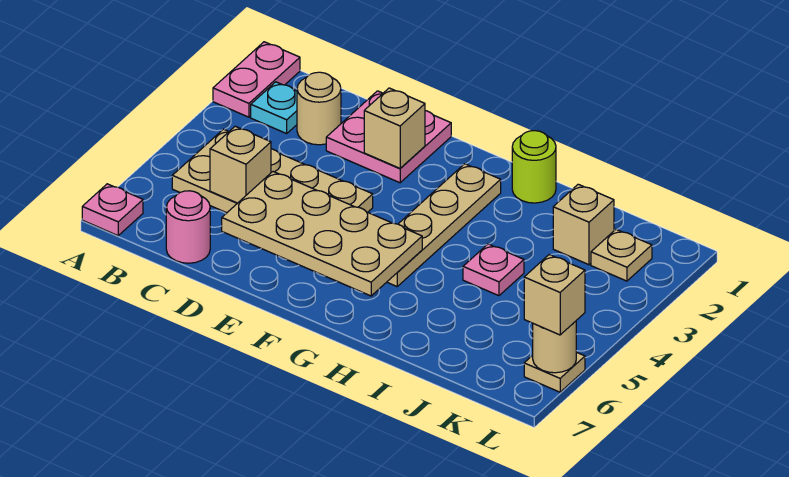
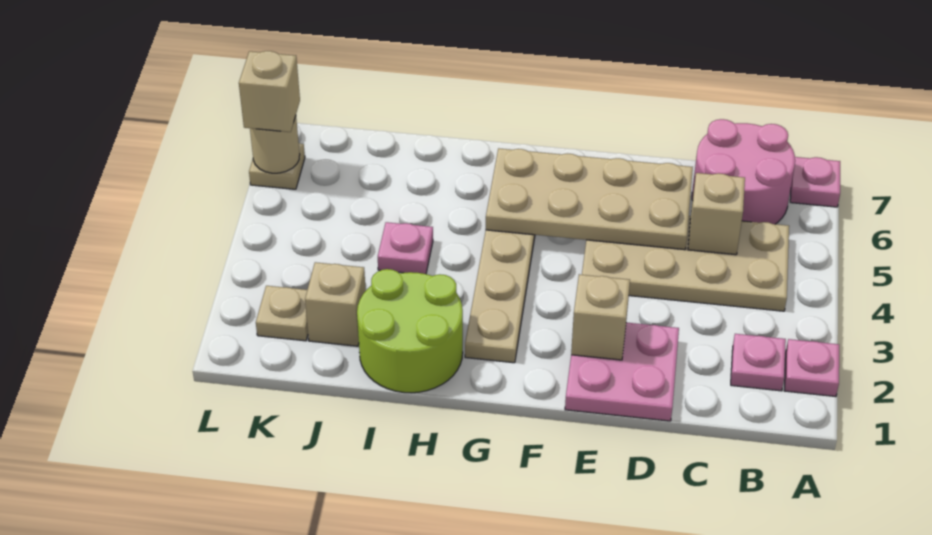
pink plate A1:A2 level 1 -> pink plate A2 level 1
cyan plate B2 level 1 -> pink plate B2 level 1
tan round brick C2 level 1 -> none
pink round brick C7 level 1 -> pink round brick B6:C7 level 1
lime round brick H1 level 1 -> lime round brick H1:I2 level 1

